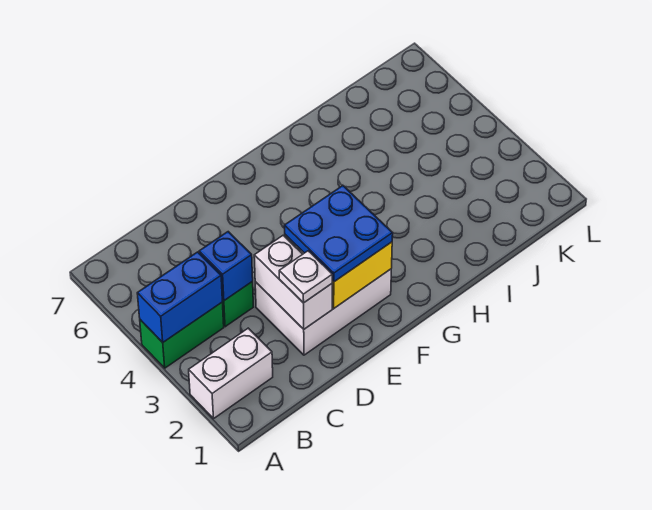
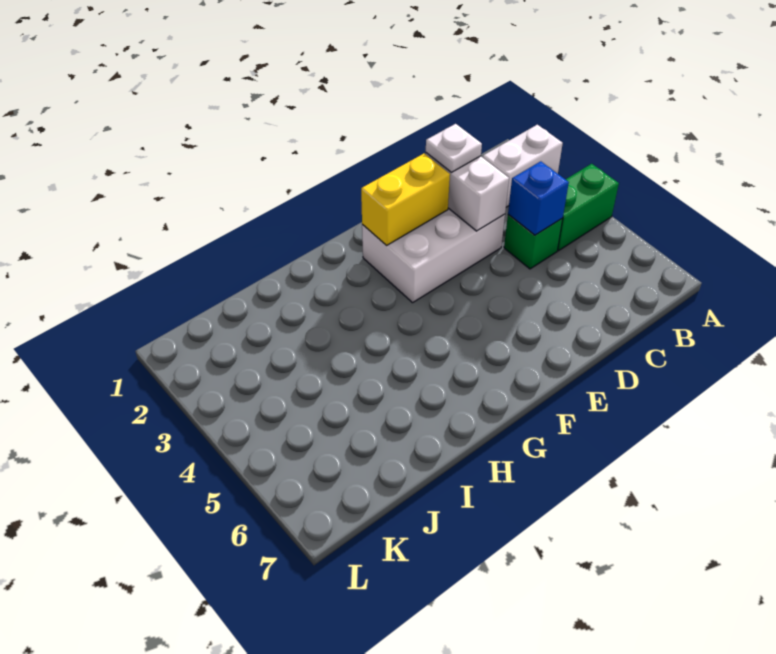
blue brick A4:B4 level 2 -> none
blue plate E2:F3 level 3 -> none

